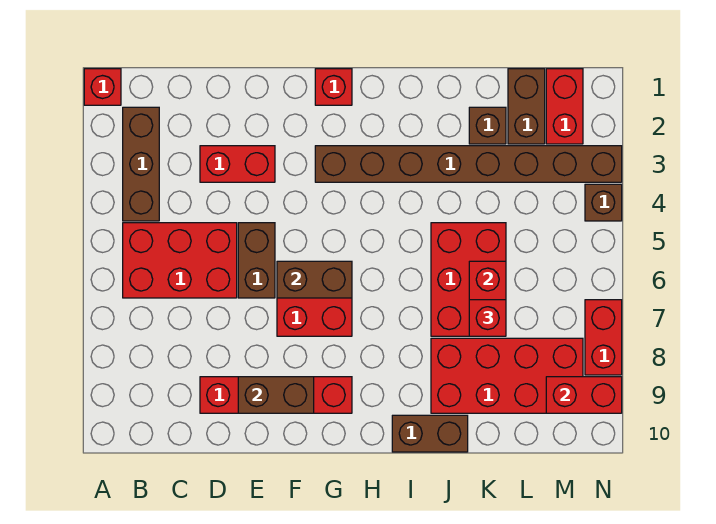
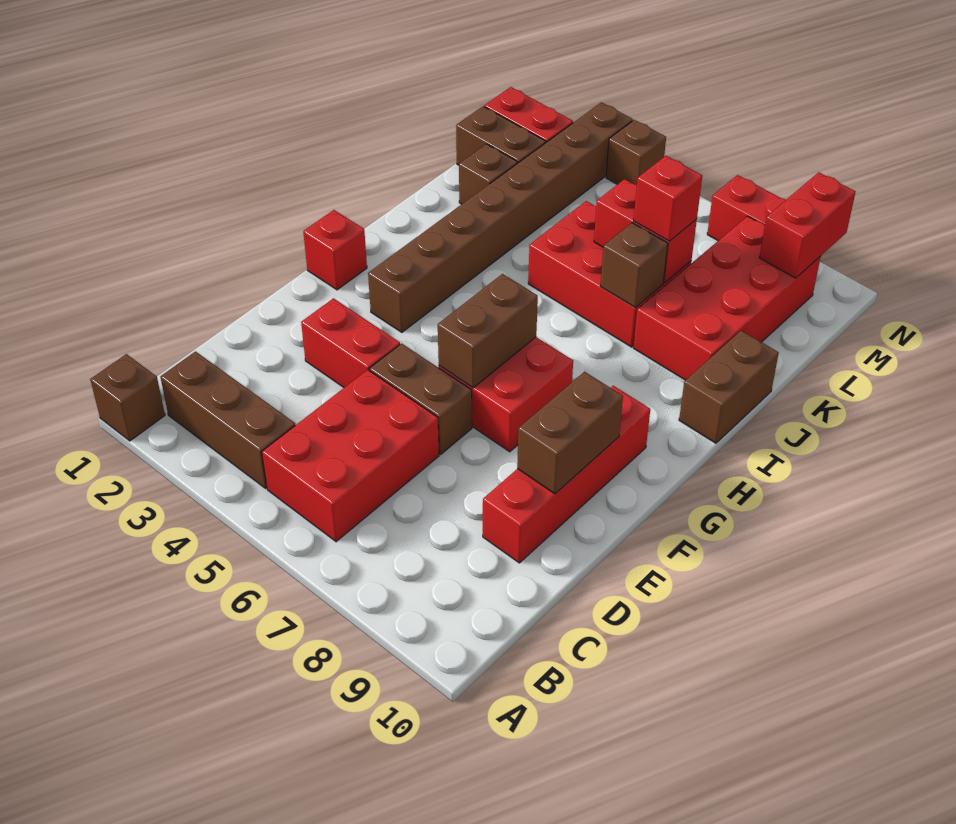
red brick A1 level 1 -> brown brick A1 level 1
red brick D3:E3 level 1 -> red brick E3:E4 level 1
none -> brown brick J7 level 2

